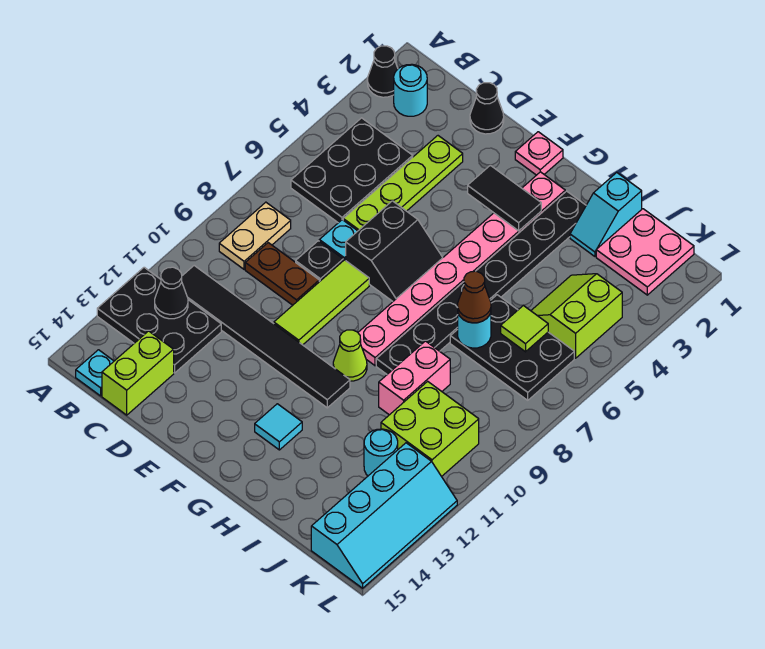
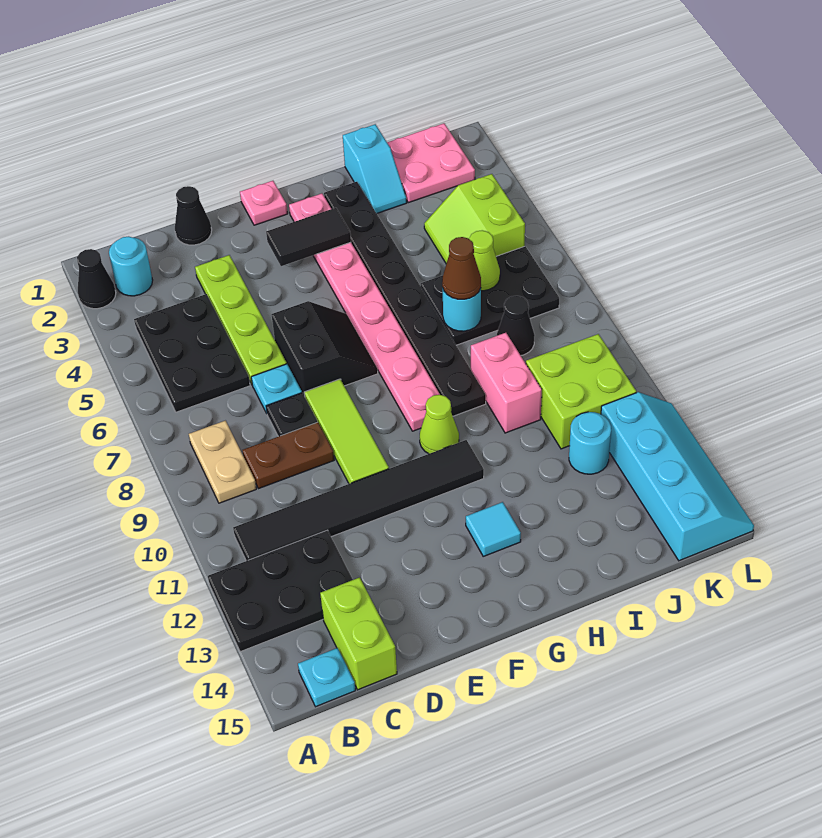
black cone B12 level 2 -> black cone J8 level 1
lime tile J6 level 2 -> lime cone J6 level 2

